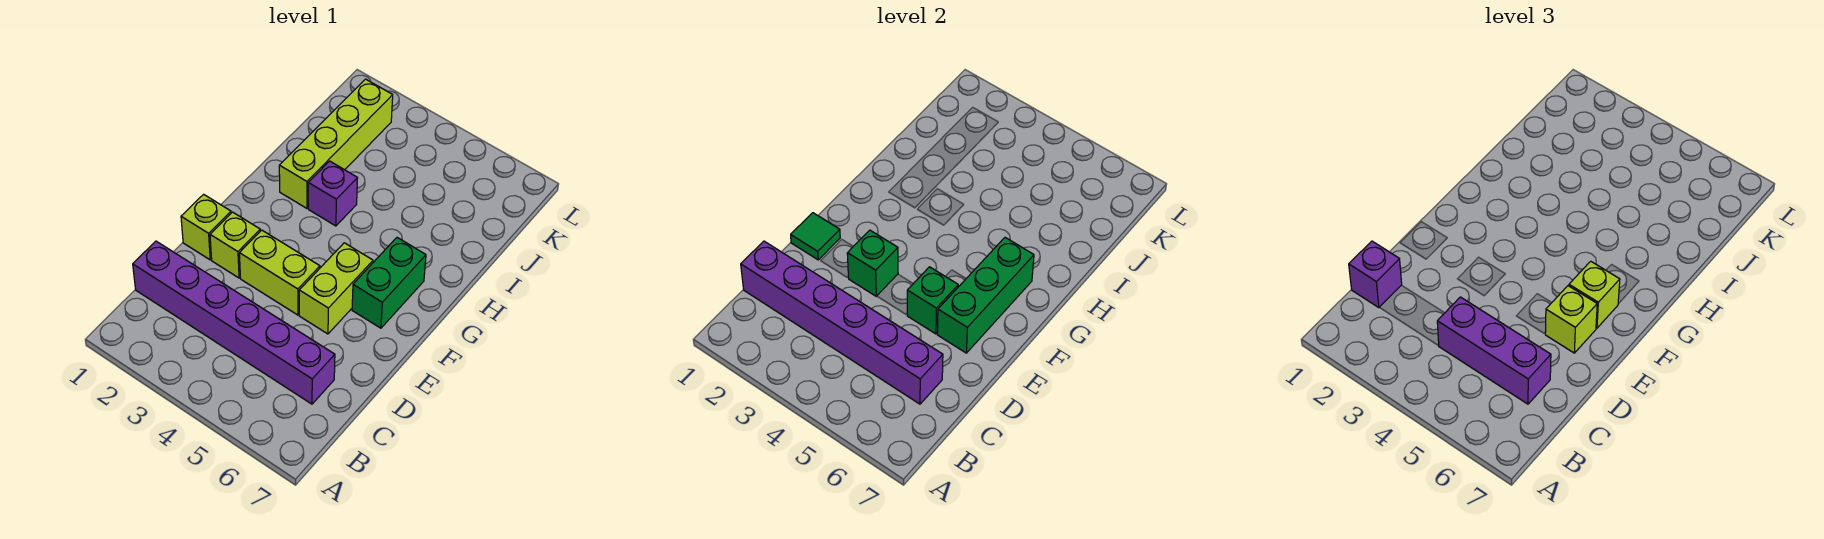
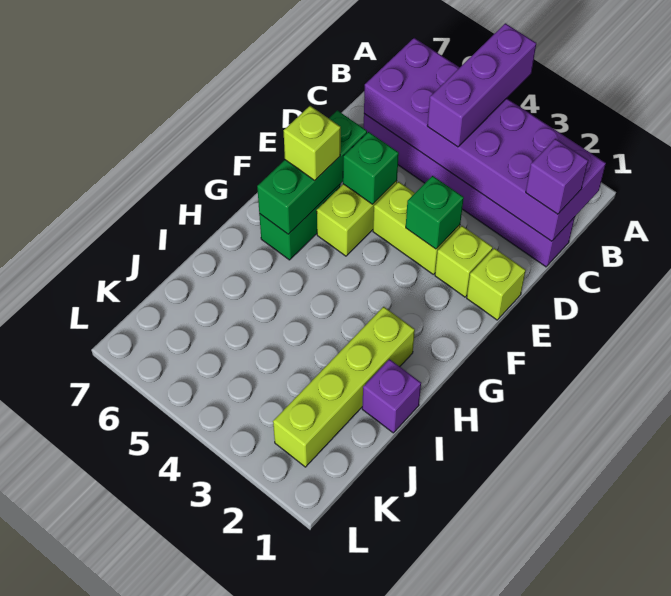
purple brick C1:C6 level 2 -> purple brick B1:C6 level 2
purple brick C4:C6 level 3 -> purple brick A4:C4 level 3
green tile E1 level 2 -> none
lime brick E6 level 3 -> none
purple brick H3 level 1 -> purple brick I1 level 1

